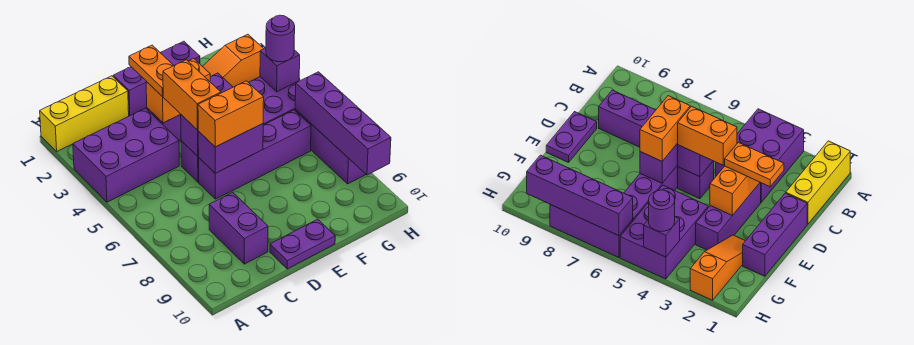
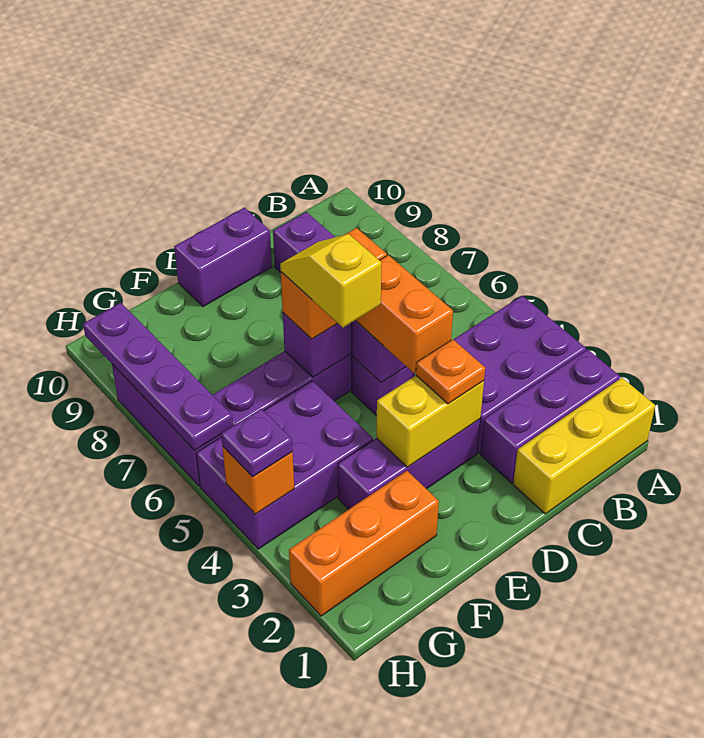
purple brick D1:F1 level 1 -> purple brick A2:C2 level 1
orange plate D2:D3 level 3 -> orange plate D3 level 3
orange brick D3:E3 level 2 -> yellow brick D3:E3 level 2
purple plate D10:E10 level 1 -> purple brick D10:E10 level 1
none -> yellow slope E5:E6 level 4 top 5
orange slope F2:H2 level 1 top H -> orange brick F2:H2 level 1
purple brick H4 level 2 -> orange brick H4 level 2
purple round brick H4 level 3 -> purple plate H4 level 3
purple brick H6:H9 level 2 -> purple plate H6:H9 level 2

